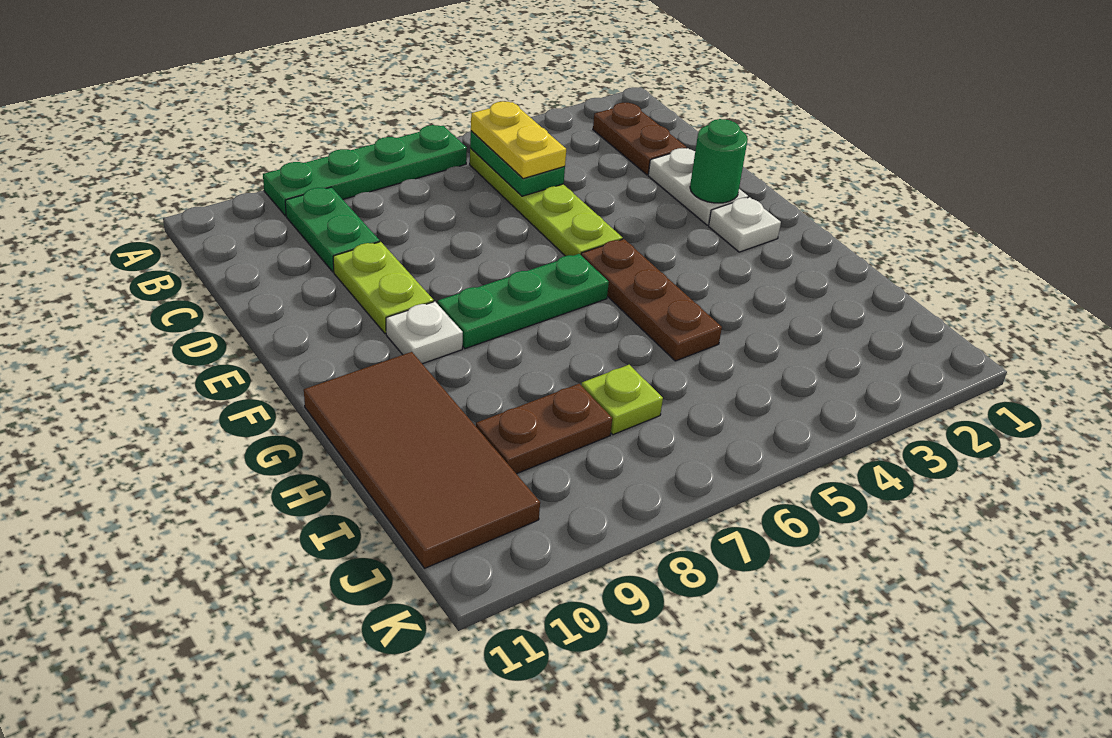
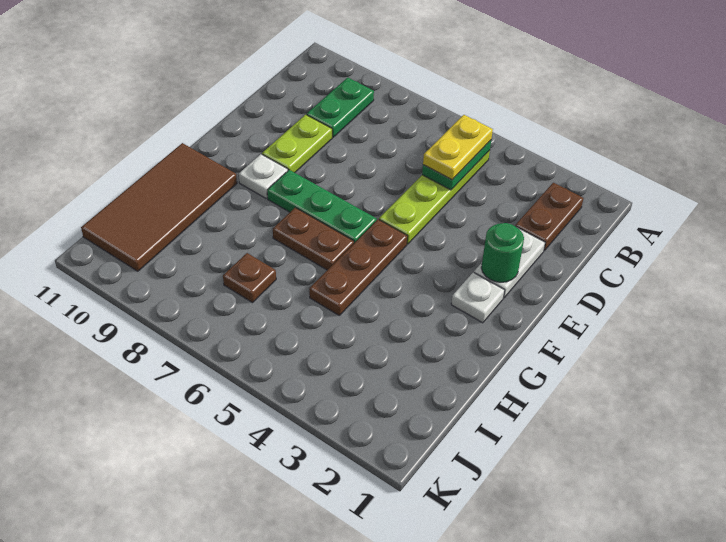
green plate A6:A9 level 1 -> none
lime plate I7 level 1 -> brown plate I7 level 1
brown plate I8:I9 level 1 -> brown plate G6:G7 level 1

